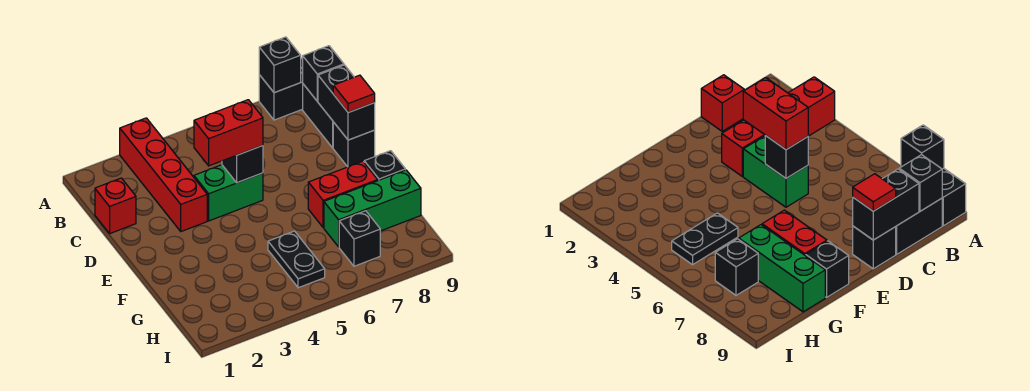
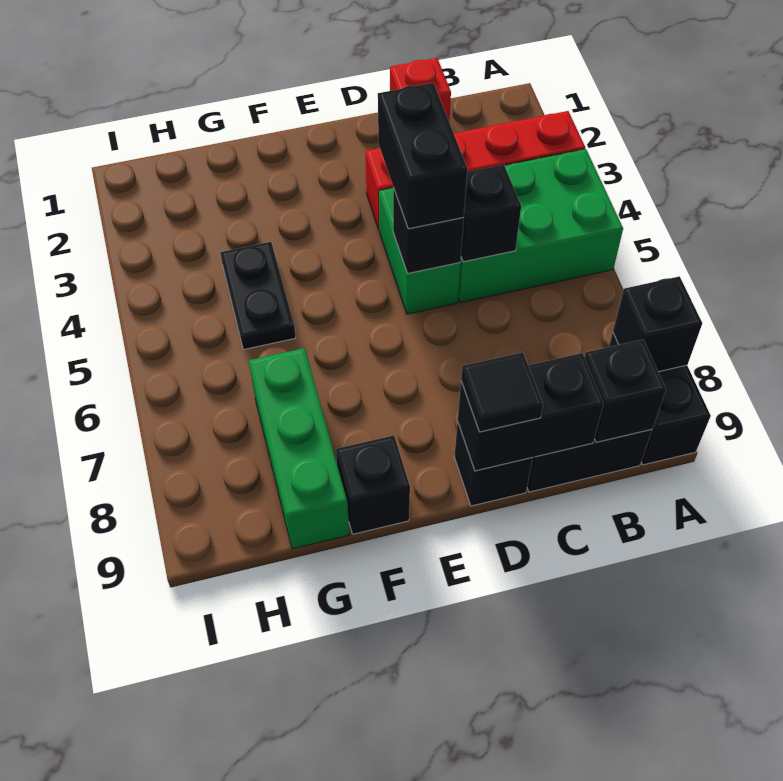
none -> green brick A4:C5 level 1
red brick D4:D5 level 3 -> black brick D4:D5 level 3
red tile D9 level 3 -> black tile D9 level 3
red brick F7:F8 level 1 -> none
black plate G5:H5 level 1 -> black plate G4:G5 level 1
black brick H7 level 1 -> black brick C5 level 2

